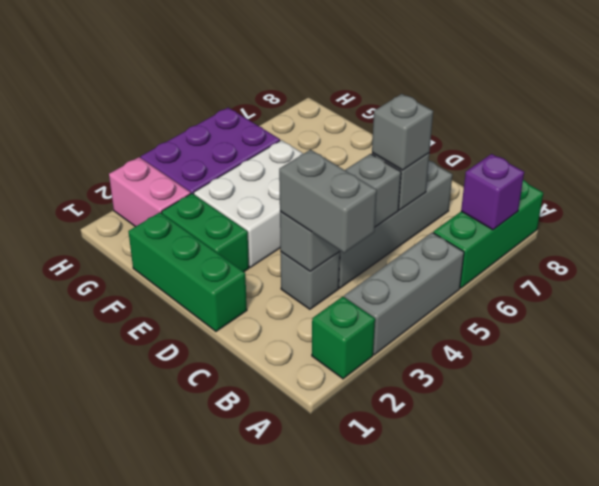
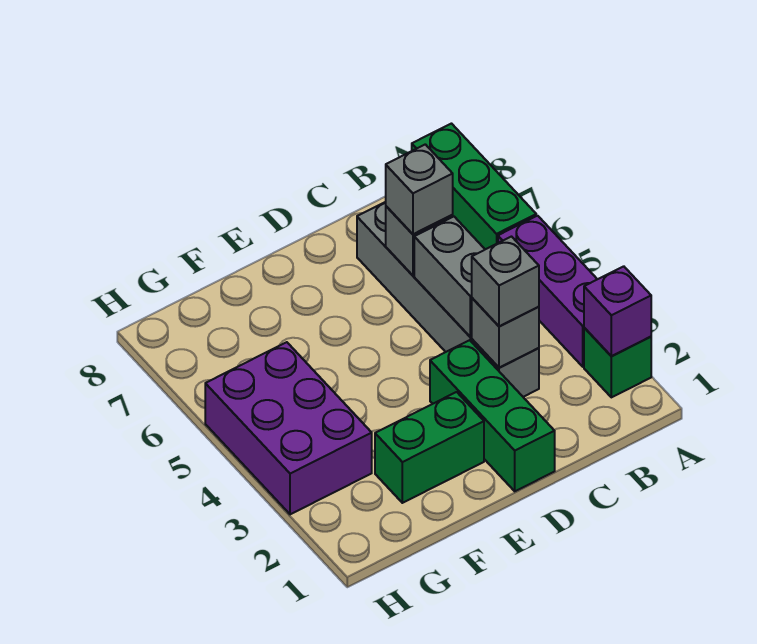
grey brick A3:A5 level 1 -> purple brick A3:A5 level 1
purple brick A7 level 2 -> purple brick A2 level 2
grey brick B3:C3 level 3 -> grey brick C3 level 3
green brick D1:F1 level 1 -> green brick D1:D3 level 1
white brick E3:F5 level 1 -> none
pink brick G2:H2 level 1 -> none

